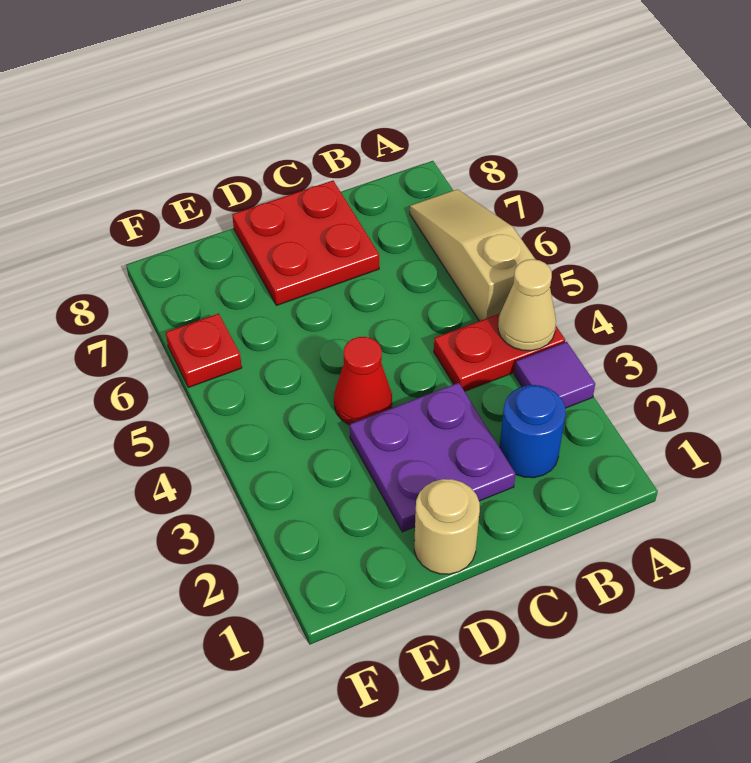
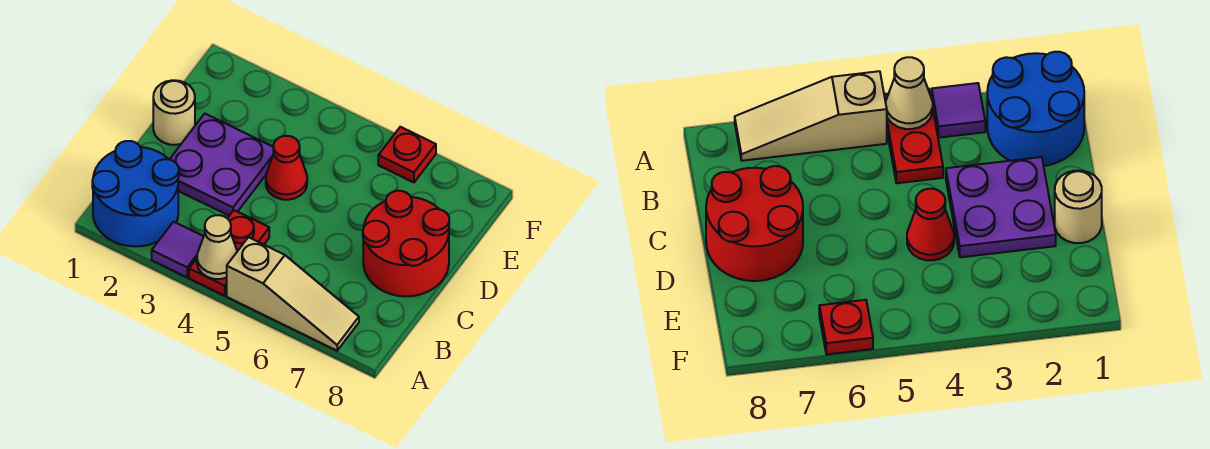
blue round brick B2 level 1 -> blue round brick A1:B2 level 1
red plate C7:D8 level 1 -> red round brick C7:D8 level 1

